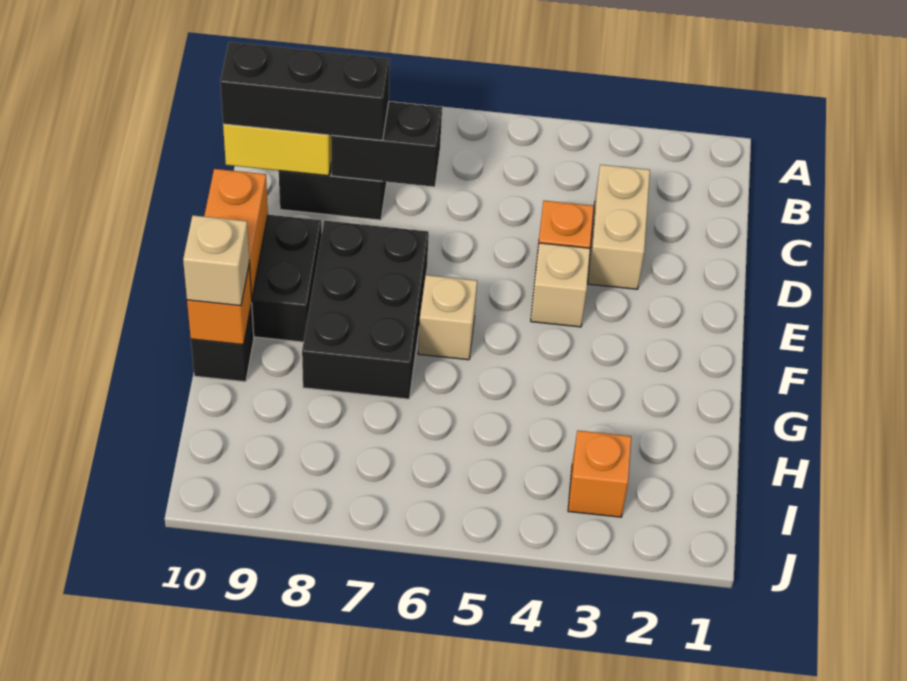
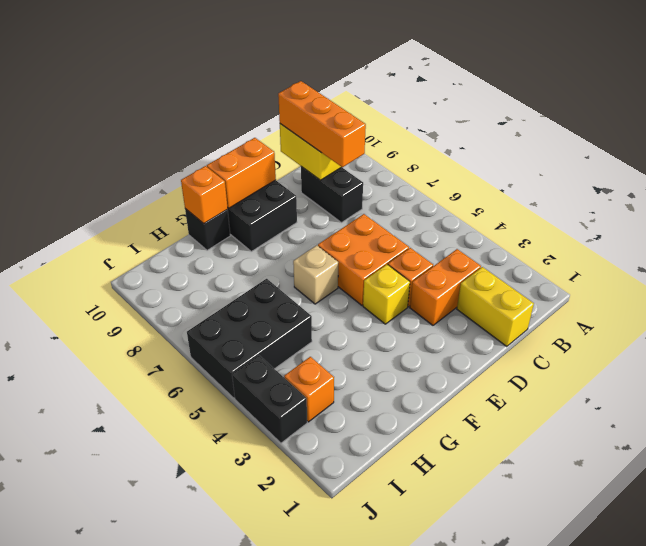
none -> yellow brick C1:C2 level 1
tan brick C3:D3 level 1 -> orange brick C3:D3 level 1
black brick C7:C8 level 2 -> black brick J3:J4 level 1
black brick C8:C10 level 3 -> orange brick C8:C10 level 3
none -> orange brick D5:E6 level 1
tan brick E4 level 1 -> yellow brick E4 level 1
black brick E7:G8 level 1 -> black brick H5:J6 level 1
tan brick G10 level 3 -> none

